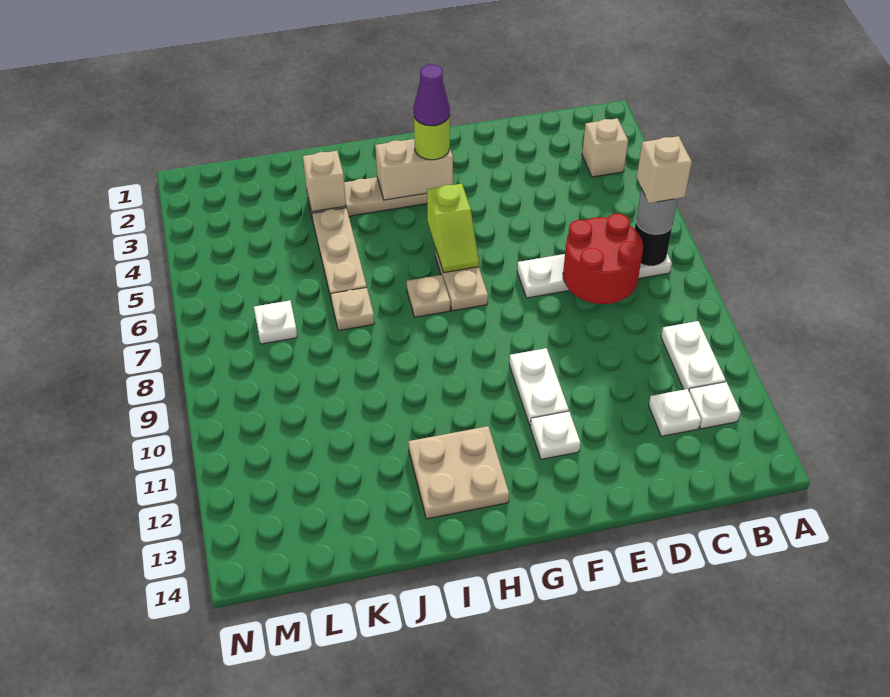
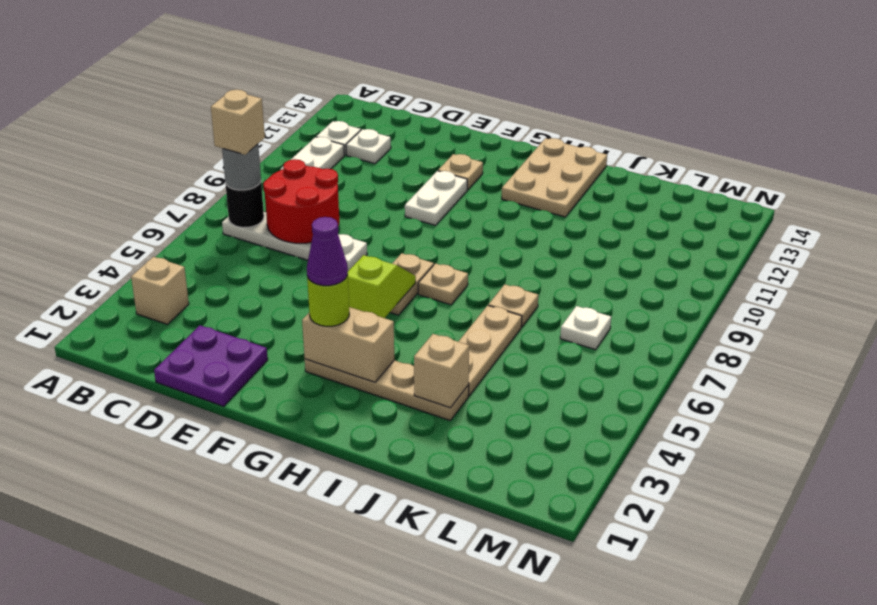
none -> purple plate D1:E2 level 1
white plate F12 level 1 -> tan plate F12 level 1
tan plate H12:I13 level 1 -> tan plate H12:I14 level 1

